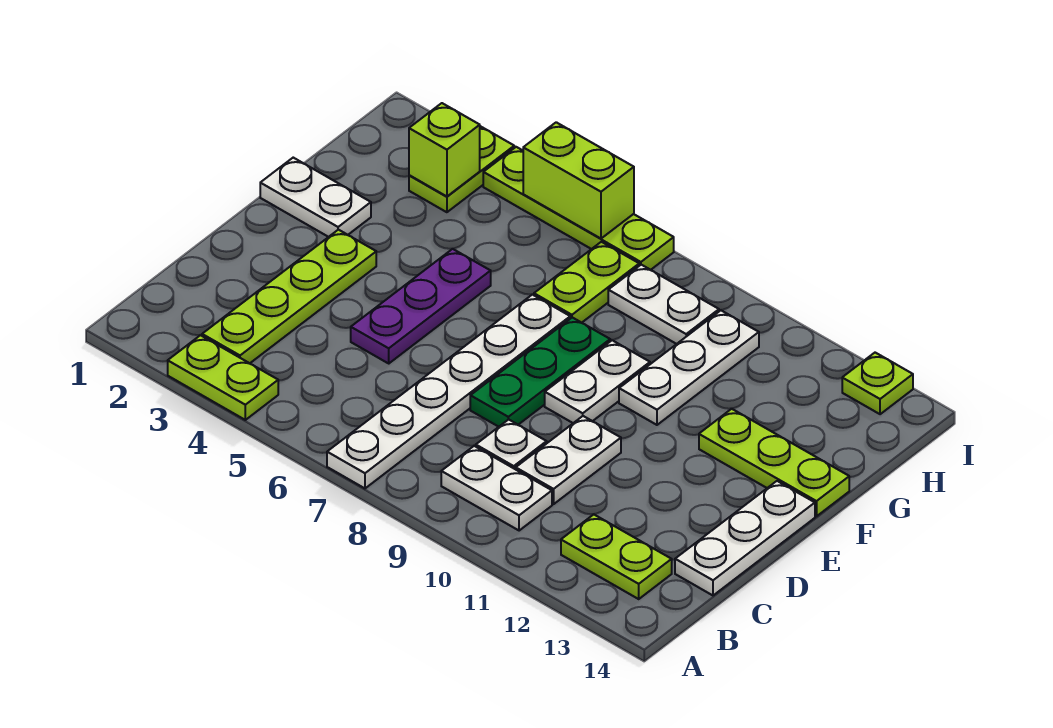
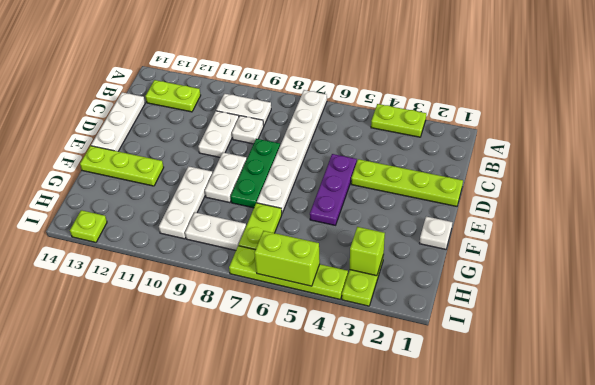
lime plate B3:E3 level 1 -> lime plate D1:D4 level 1
white plate F1:F2 level 1 -> white plate F1 level 1

